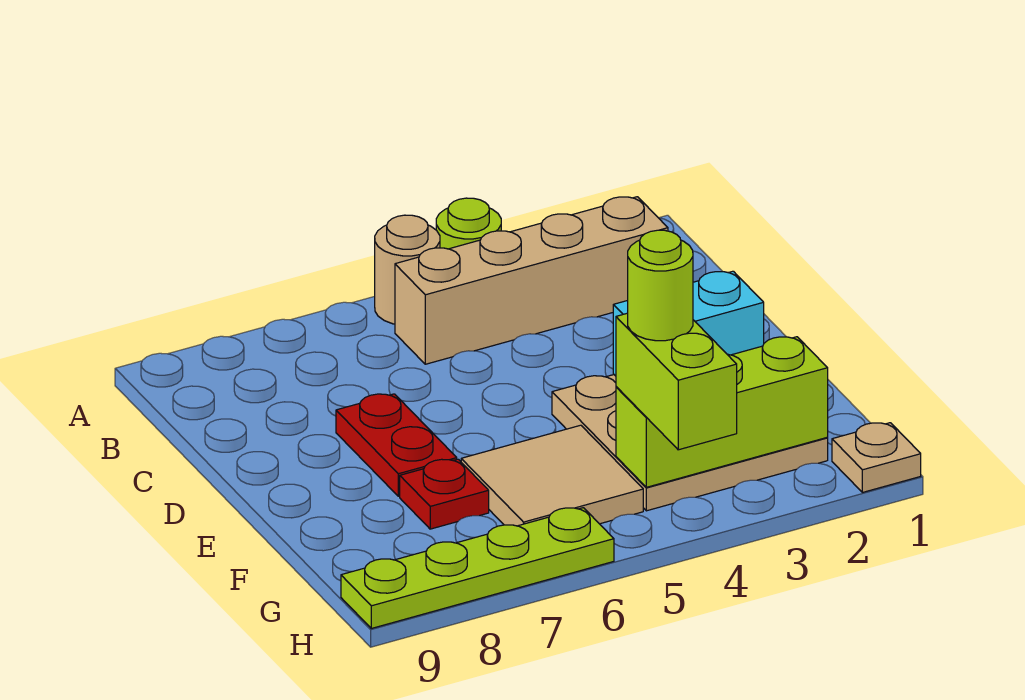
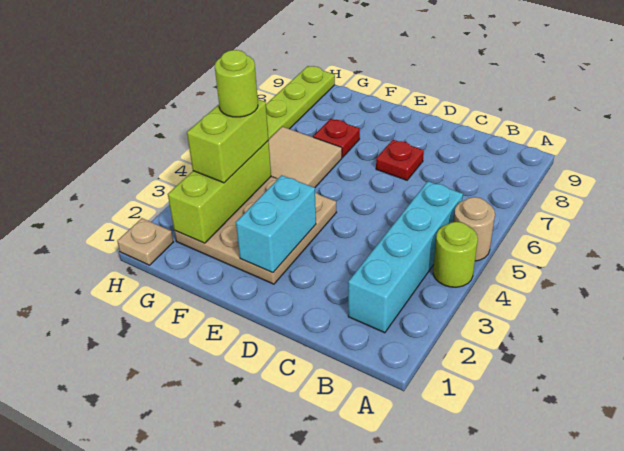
tan brick B2:B5 level 1 -> cyan brick B2:B5 level 1
red plate D7:E7 level 1 -> red plate D7 level 1
lime brick G4:H4 level 3 -> lime brick G3:G4 level 3

